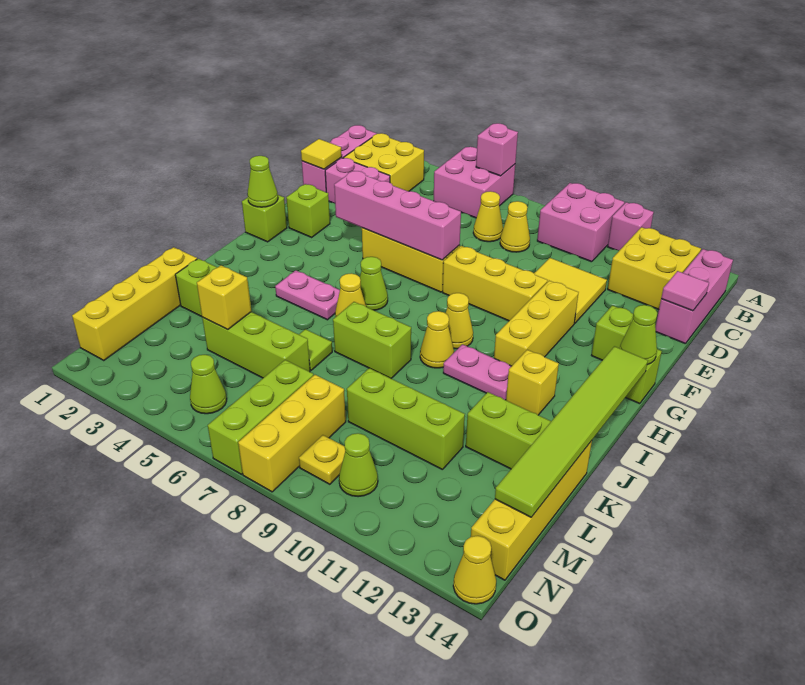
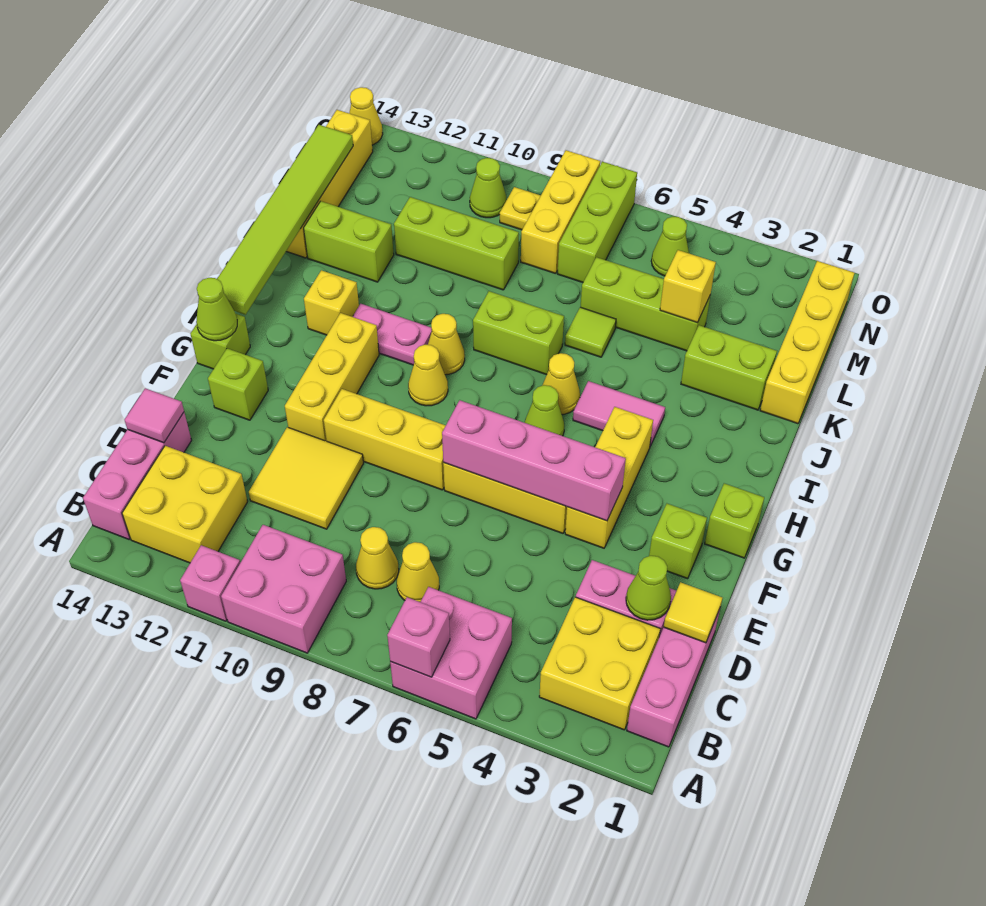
none -> yellow brick F4:H4 level 1
lime cone G1 level 2 -> lime cone D2 level 2
pink plate I4:I5 level 1 -> pink tile I4:I5 level 1

